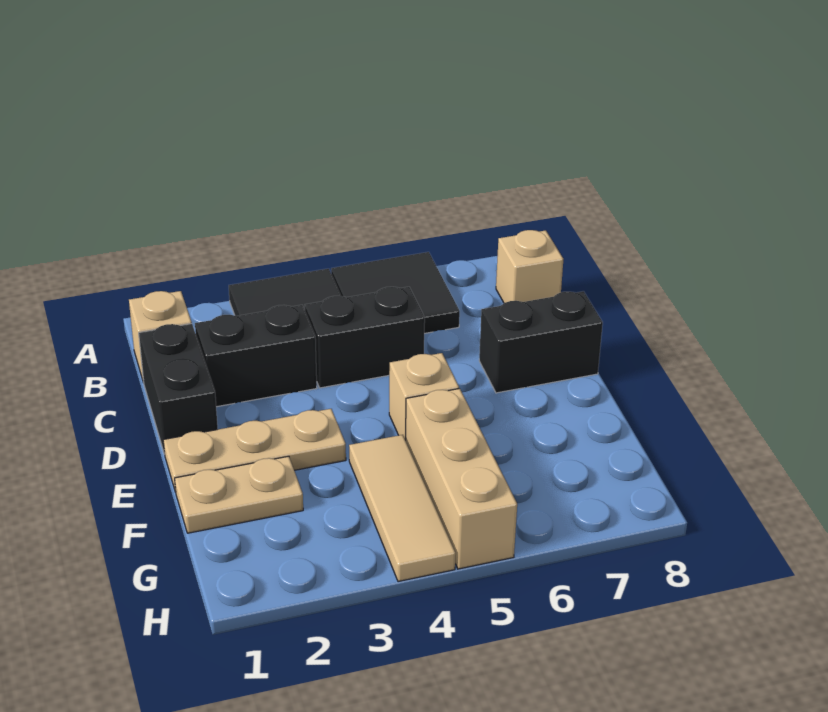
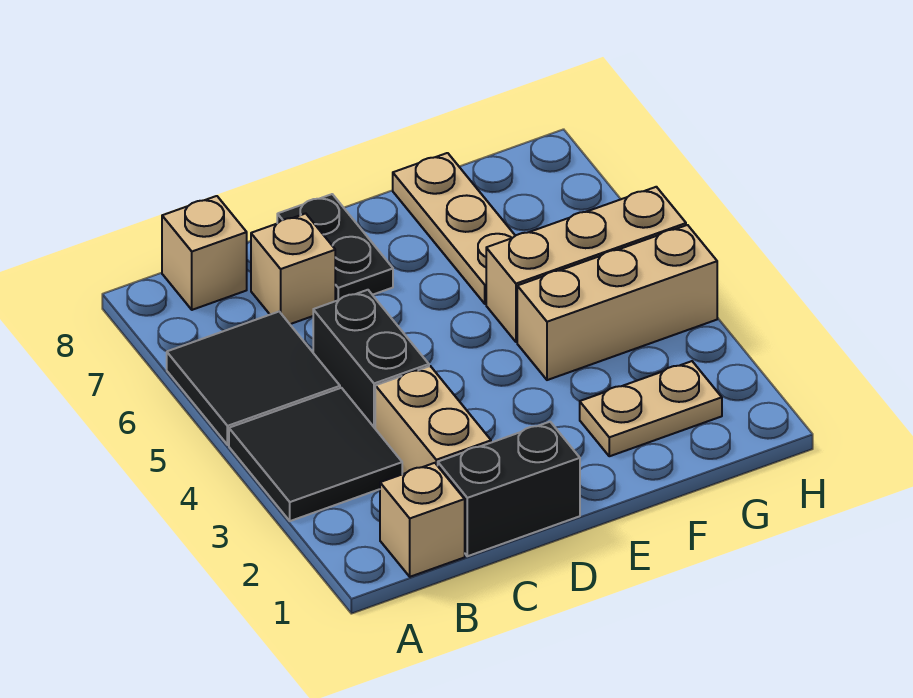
black brick C2:C3 level 1 -> tan brick C2:C3 level 1
black brick D7:D8 level 1 -> black plate D7:D8 level 1
tan plate E1:E3 level 1 -> tan plate F6:F8 level 1
tan brick E5 level 1 -> tan brick C7 level 1
tan plate F1:F2 level 1 -> tan plate F2:G2 level 1
tan tile F4:H4 level 1 -> tan brick F4:H4 level 1

